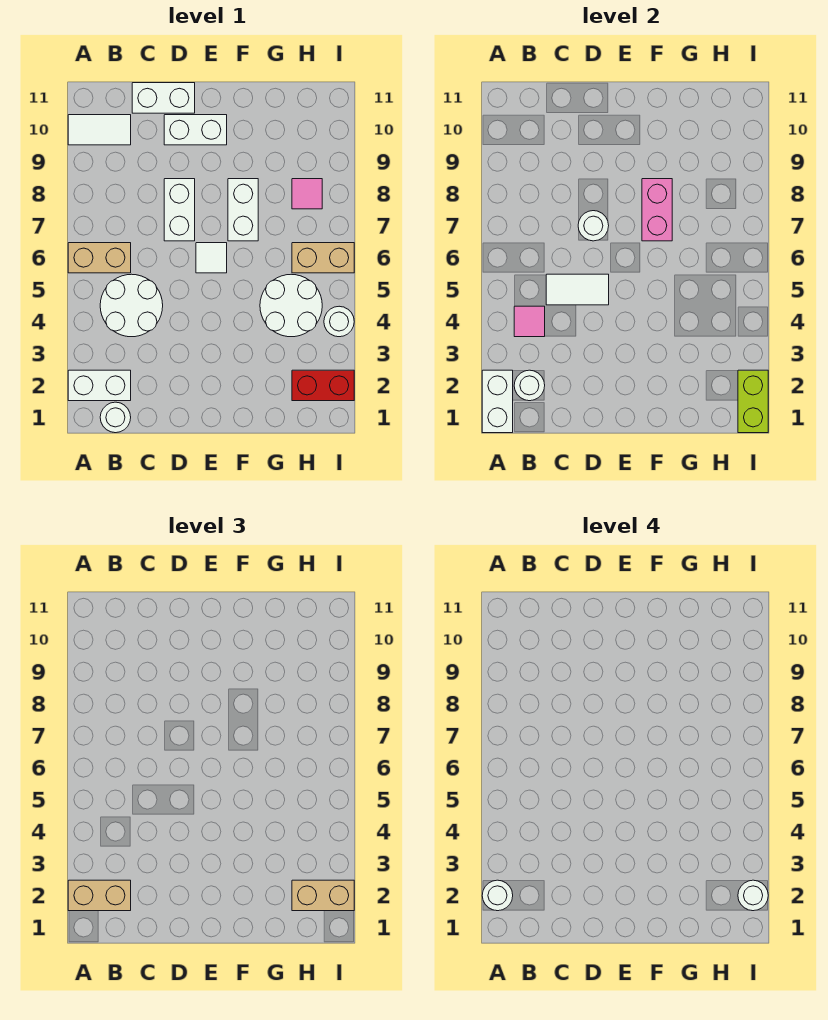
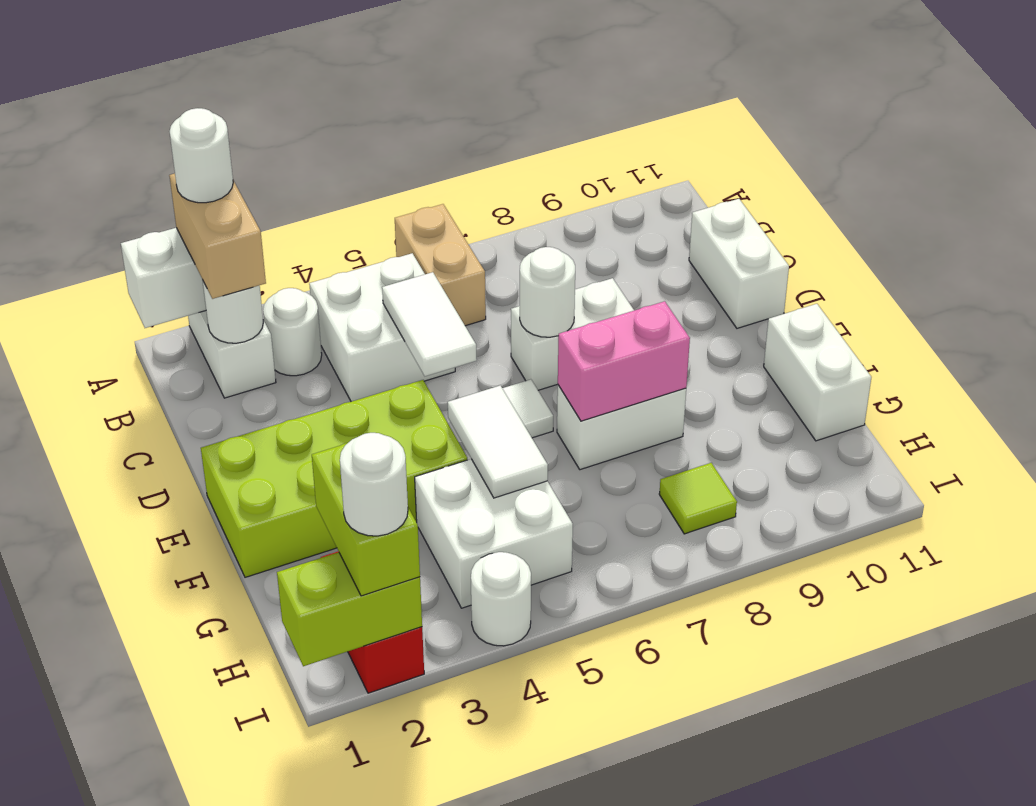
white tile A10:B10 level 1 -> white tile F5:G5 level 2
white round brick B1 level 1 -> white round brick B3 level 1
white round brick B4:C5 level 1 -> white brick B4:C5 level 1
pink tile B4 level 2 -> none
white brick D10:E10 level 1 -> white brick F11:G11 level 1
none -> lime brick E1:F4 level 1
white round brick G4:H5 level 1 -> white brick G4:H5 level 1
tan brick H2:I2 level 3 -> lime brick H2:I2 level 3
tan brick H6:I6 level 1 -> none
pink tile H8 level 1 -> lime tile H8 level 1

